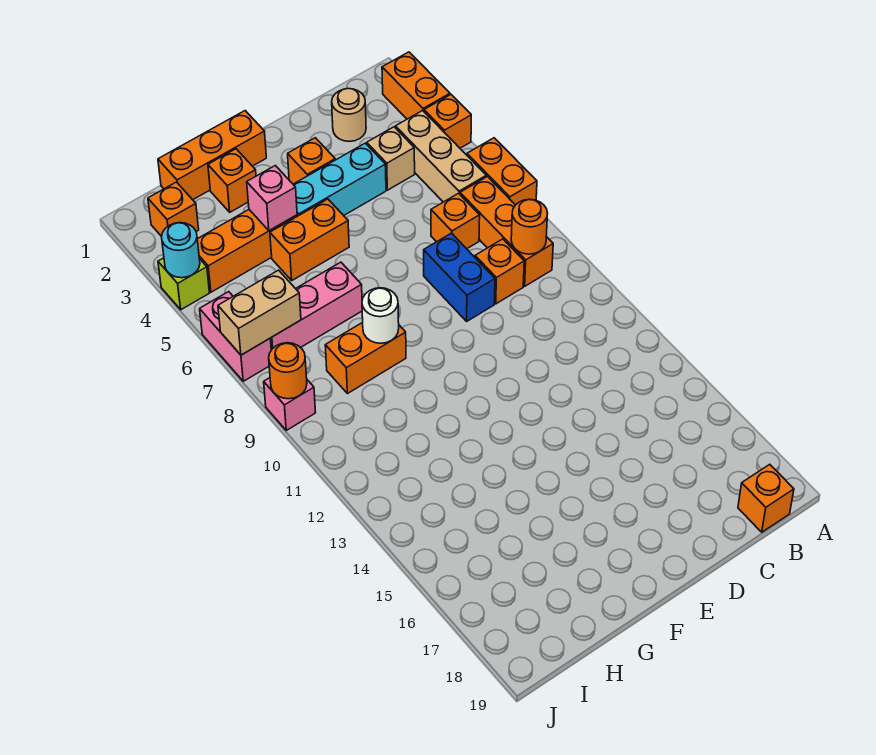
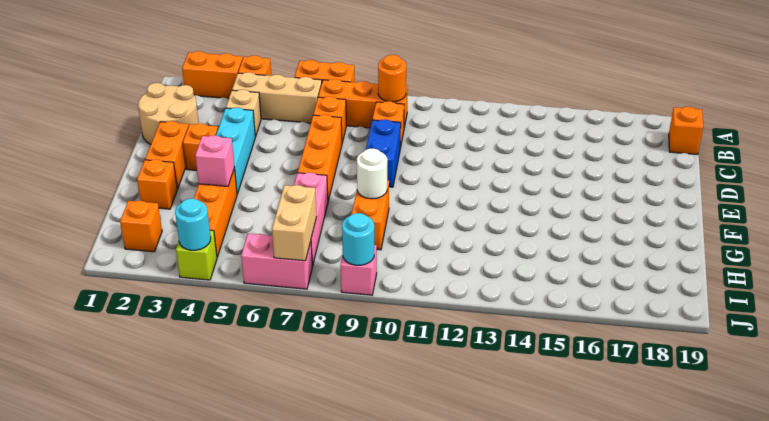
tan round brick C2 level 1 -> tan round brick C1:D2 level 1
blue brick D8:D9 level 1 -> blue brick D9:E9 level 1
orange brick F1:H1 level 1 -> orange brick D7:F7 level 1
orange brick F5:G5 level 1 -> orange brick E2:F2 level 1
orange round brick J9 level 2 -> cyan round brick J9 level 2

